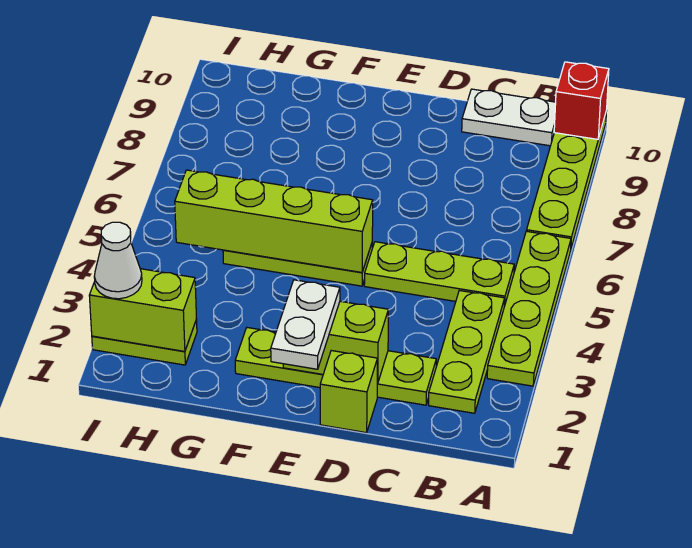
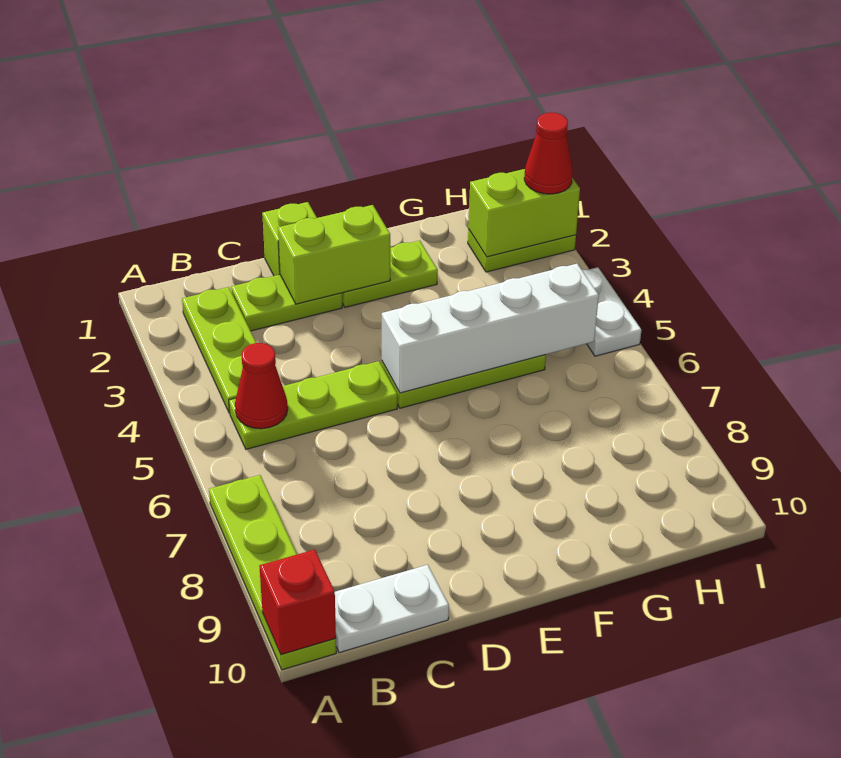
lime plate A3:A6 level 1 -> none
none -> red cone B5 level 2
white plate E1:E2 level 3 -> white plate I4:I5 level 1
lime brick E5:H5 level 2 -> white brick E5:H5 level 2
white cone I2 level 3 -> red cone I2 level 3

